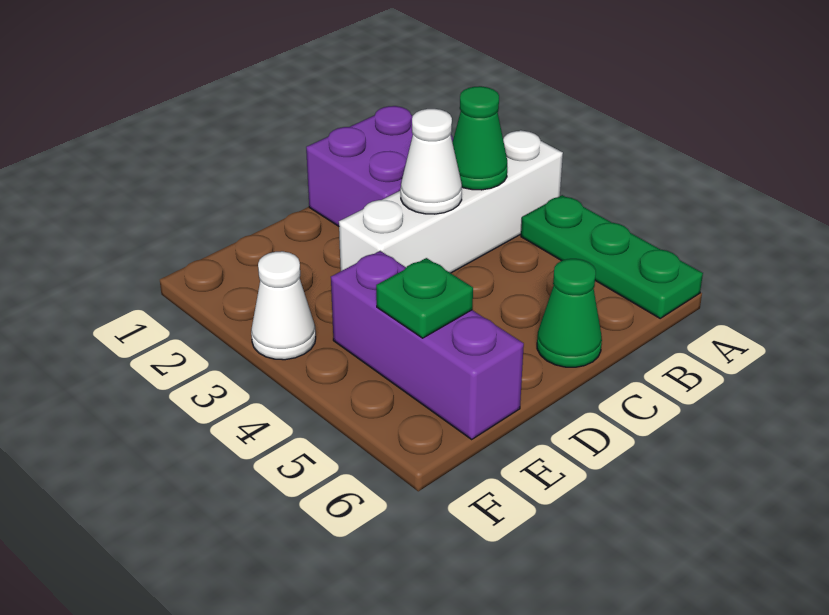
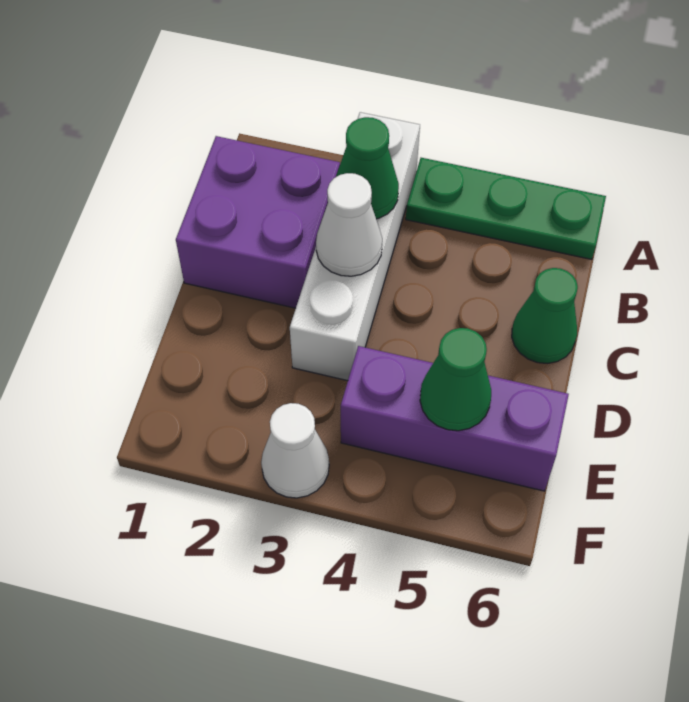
green plate E5 level 2 -> green cone E5 level 2

